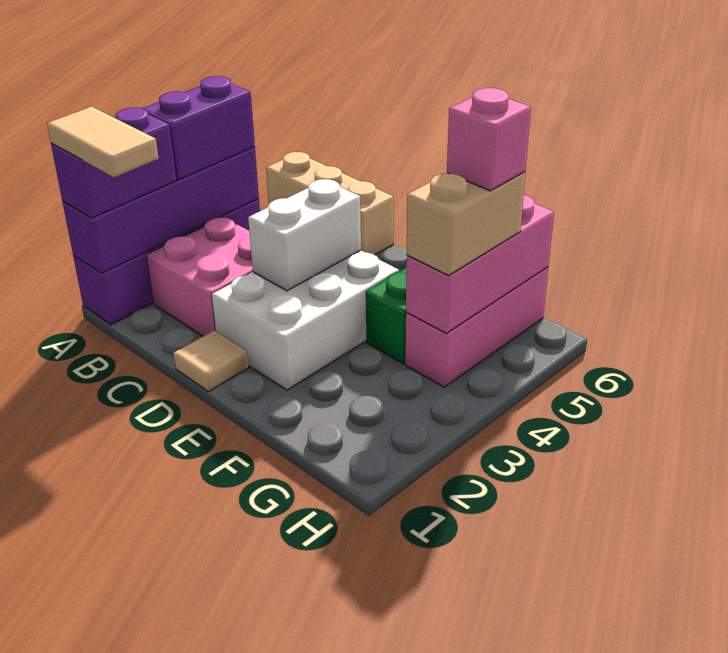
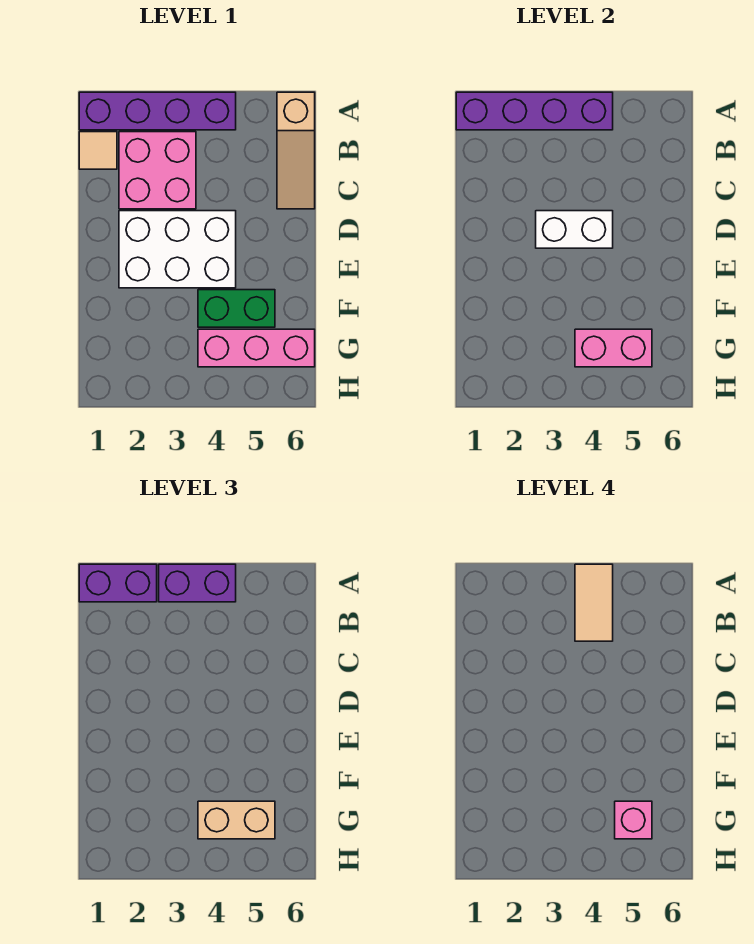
tan tile A1:B1 level 4 -> tan tile A4:B4 level 4
tan brick A6:C6 level 1 -> tan slope A6:C6 level 1 top A
tan tile D1 level 1 -> tan tile B1 level 1
pink brick G4:G6 level 2 -> pink brick G4:G5 level 2

